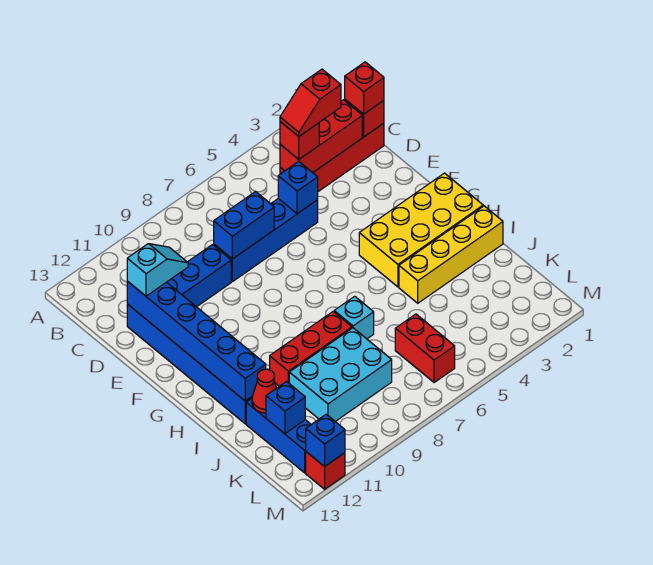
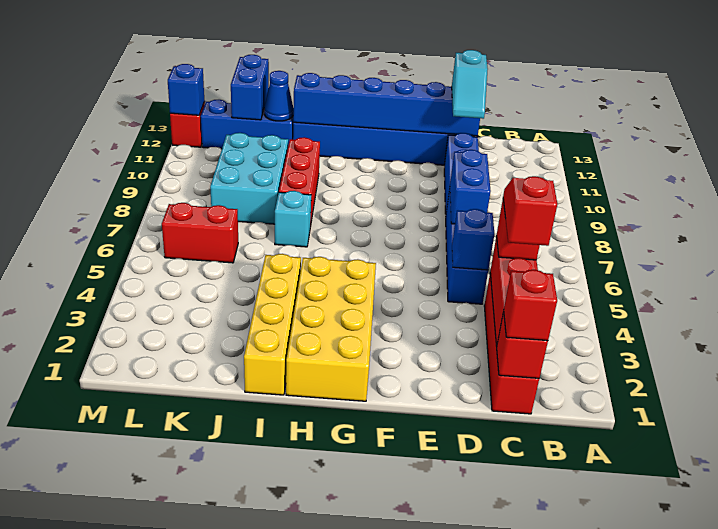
red cone J12 level 2 -> blue cone J12 level 2
blue brick K12 level 2 -> blue brick K12:K13 level 2

